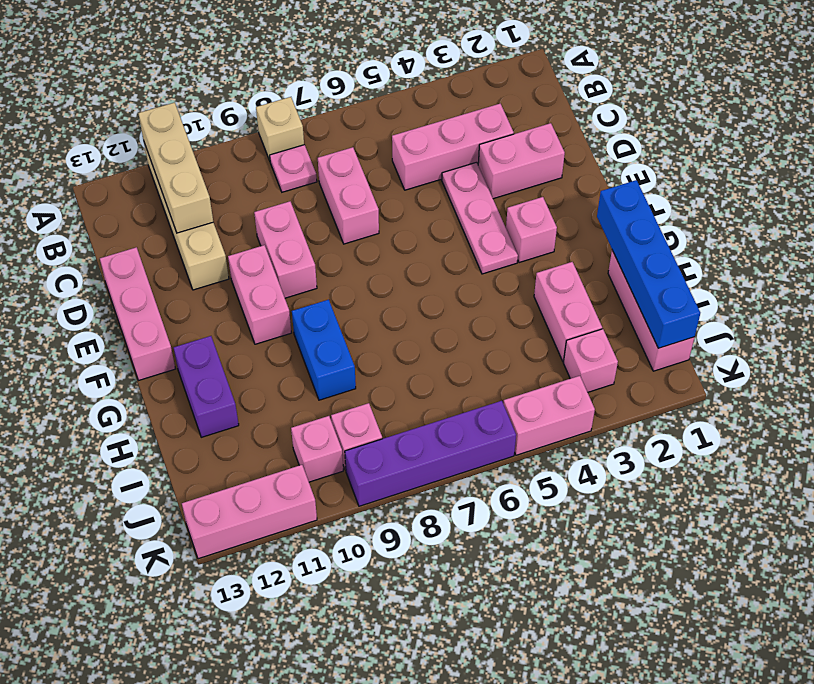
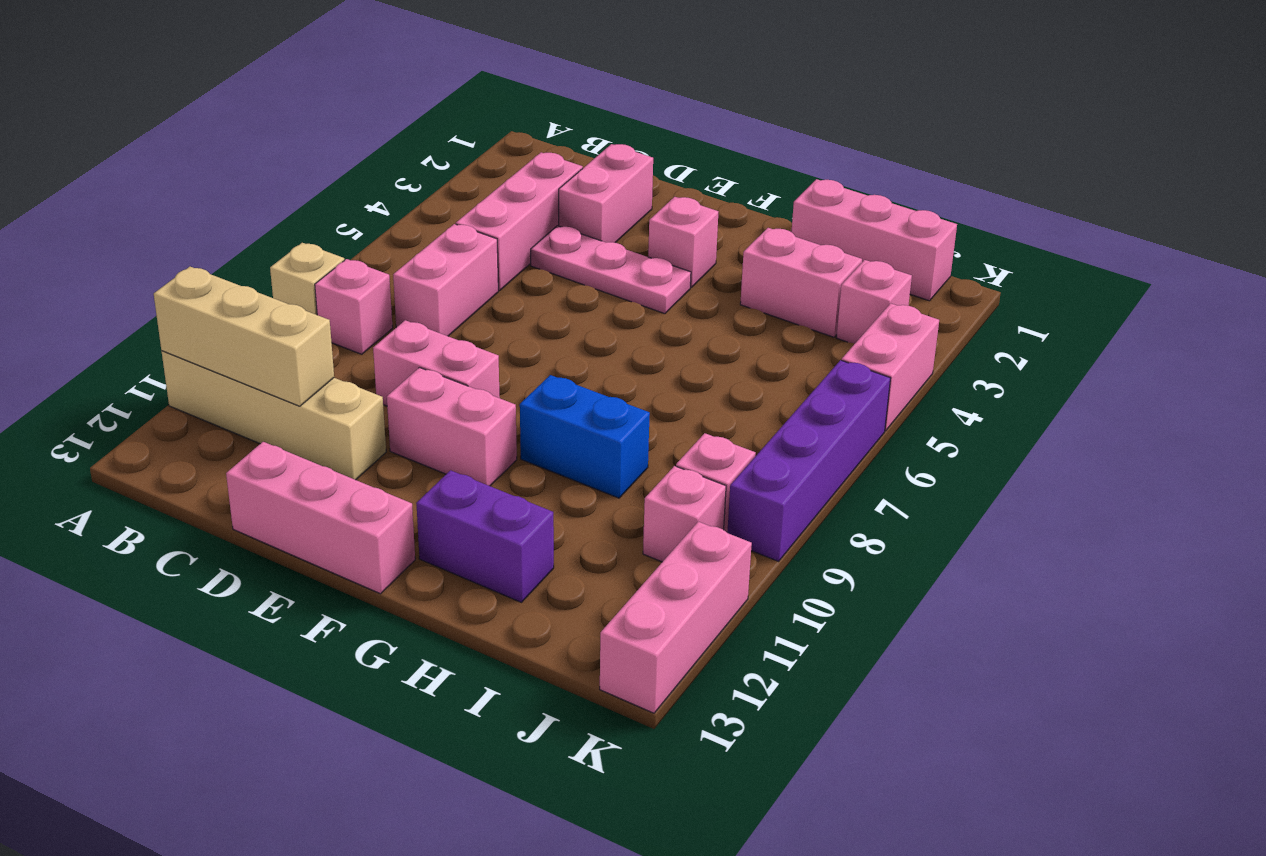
pink plate B8 level 1 -> pink brick B8 level 1
pink brick C7:D7 level 1 -> pink brick C6:C7 level 1
blue brick G1:J1 level 2 -> none

